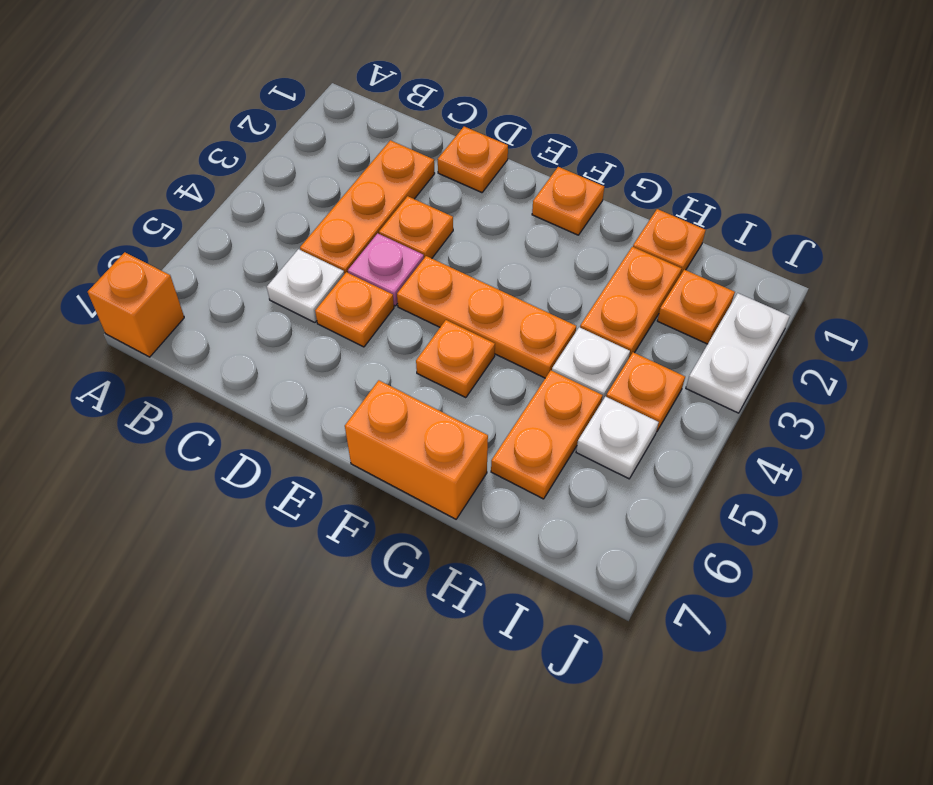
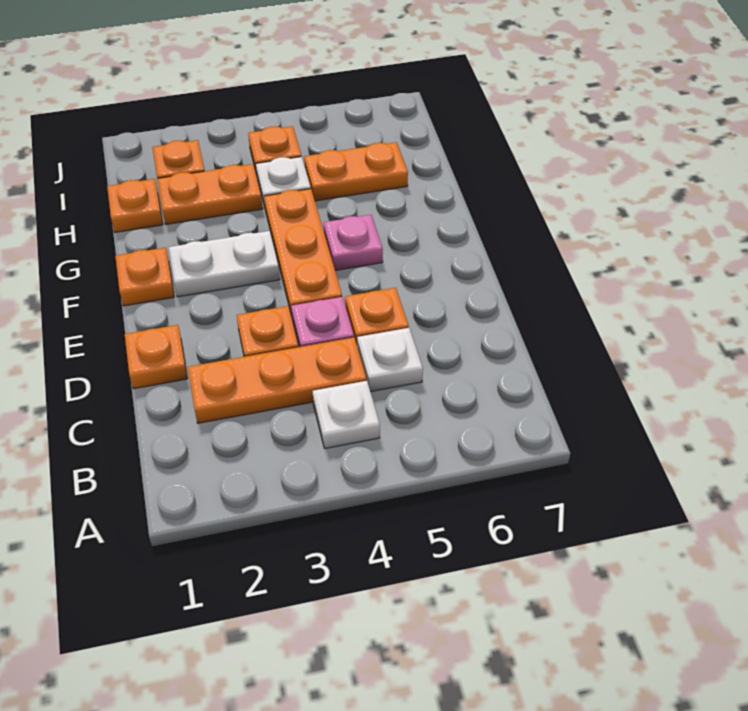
orange brick A7 level 1 -> none
orange plate F5 level 1 -> pink plate F5 level 1
orange brick F7:G7 level 1 -> none
white plate I5 level 1 -> white plate B4 level 1
white plate J2:J3 level 1 -> white plate F2:F3 level 1

